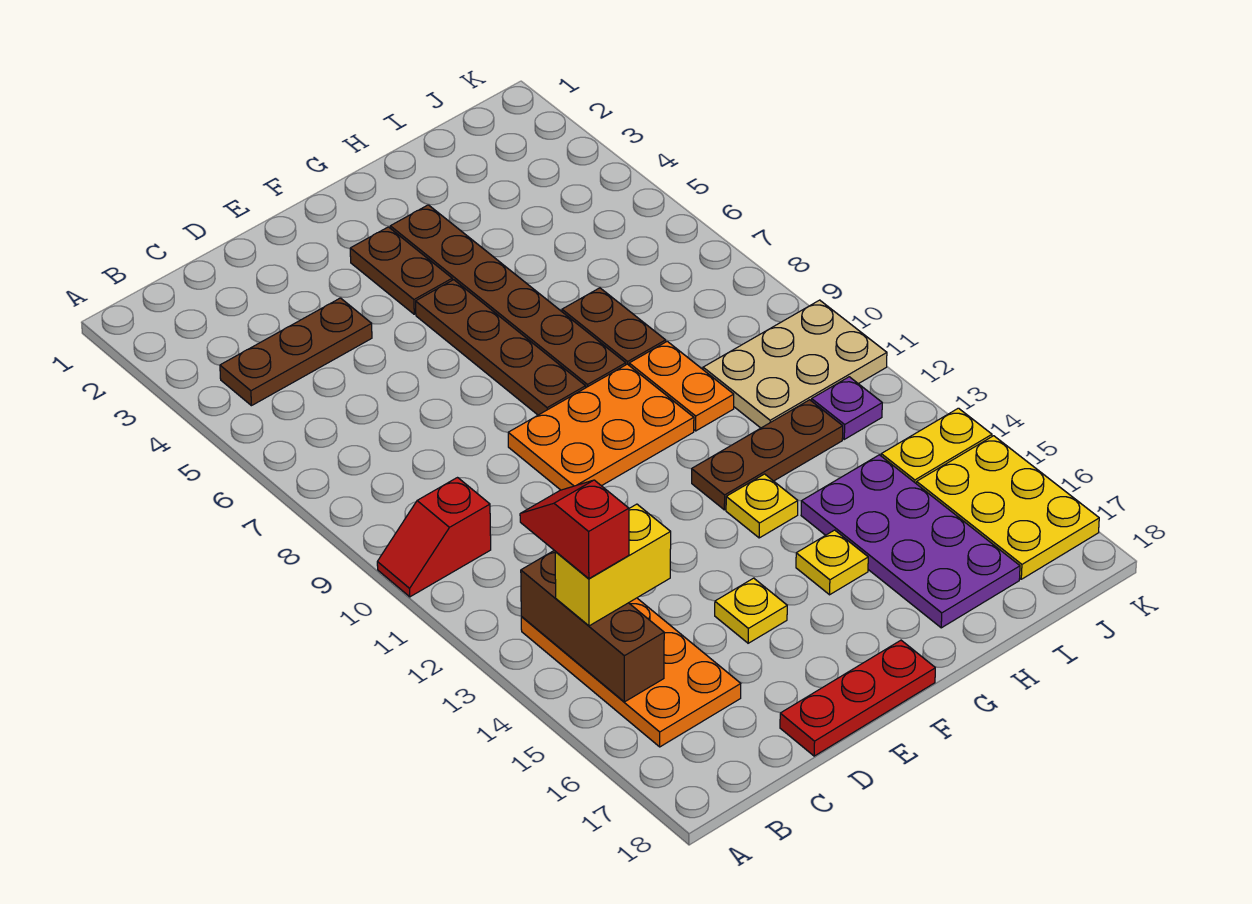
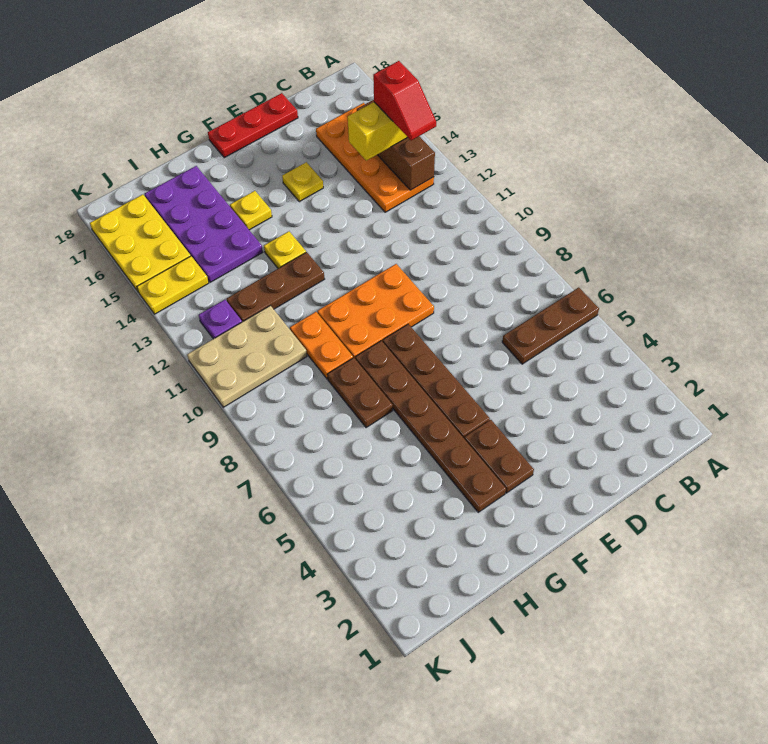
red slope A10:B10 level 1 top B -> none
brown plate B4:D4 level 1 -> brown plate A6:C6 level 1

